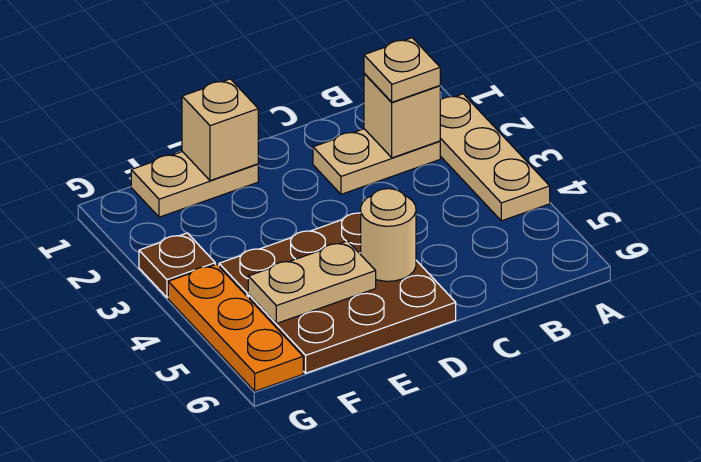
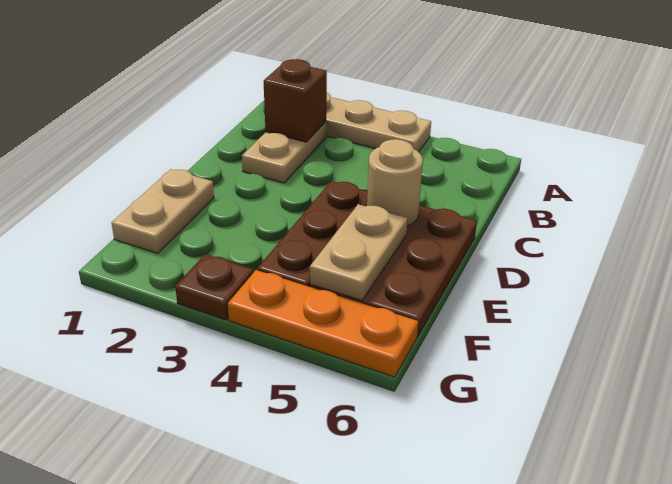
tan brick B2 level 2 -> brown brick B2 level 2
tan plate B2 level 3 -> none
tan brick E1 level 2 -> none

